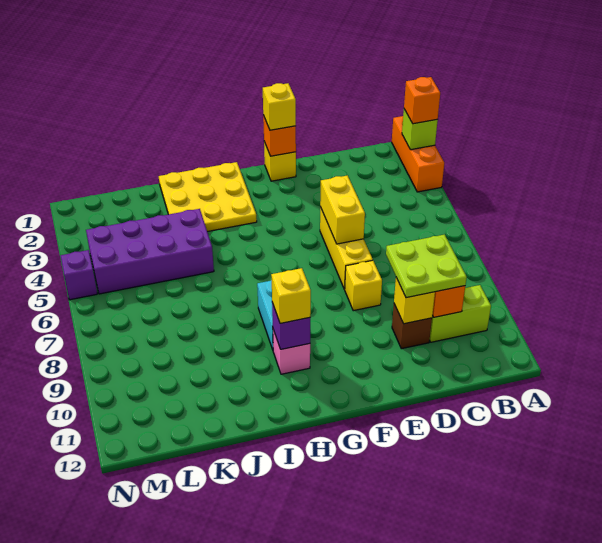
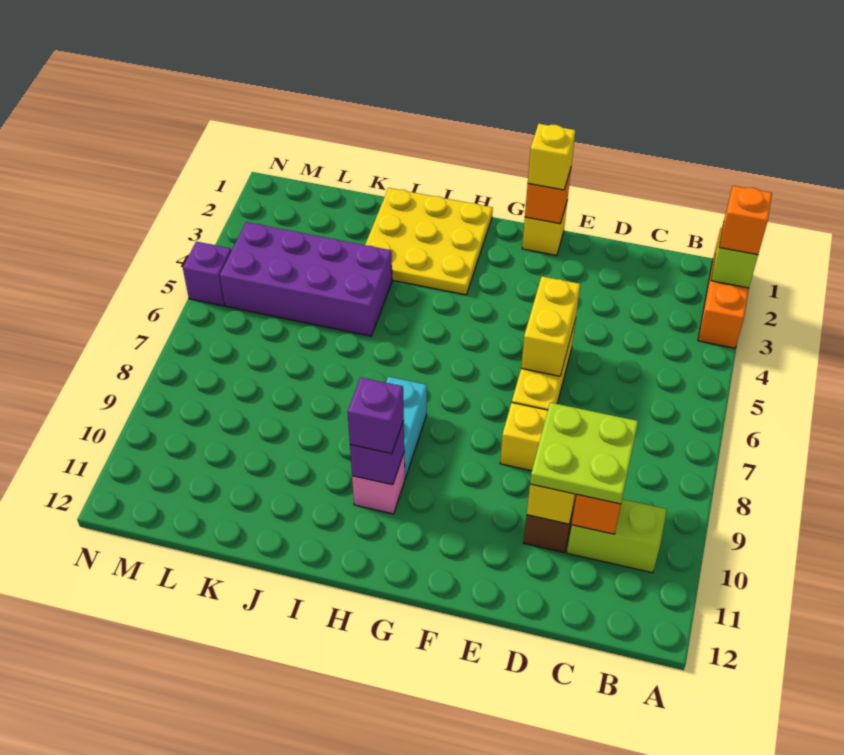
yellow brick H10 level 3 -> purple brick H10 level 3

